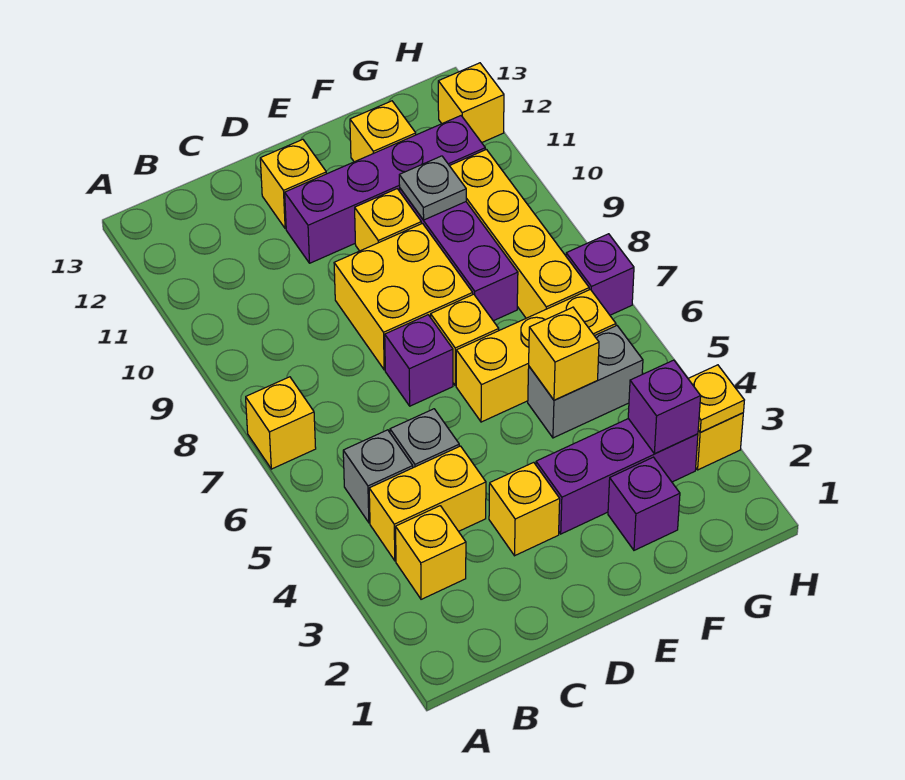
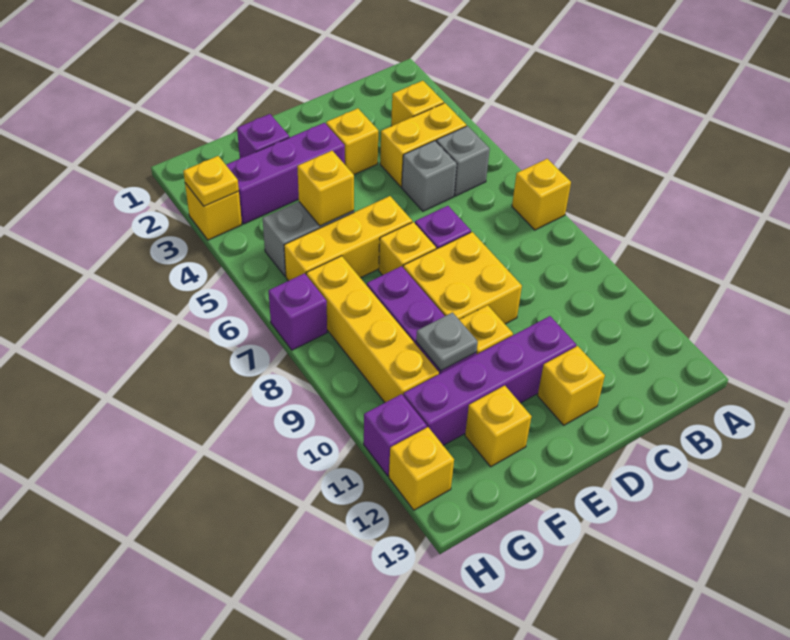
purple brick G3 level 2 -> purple brick H11 level 1

